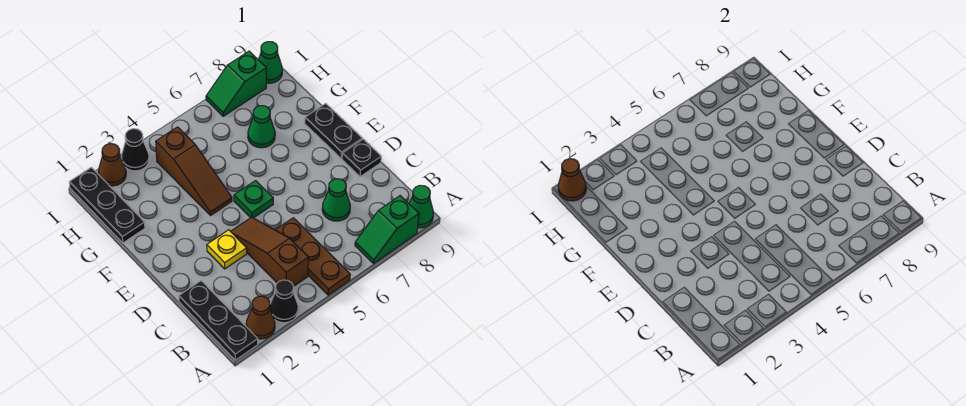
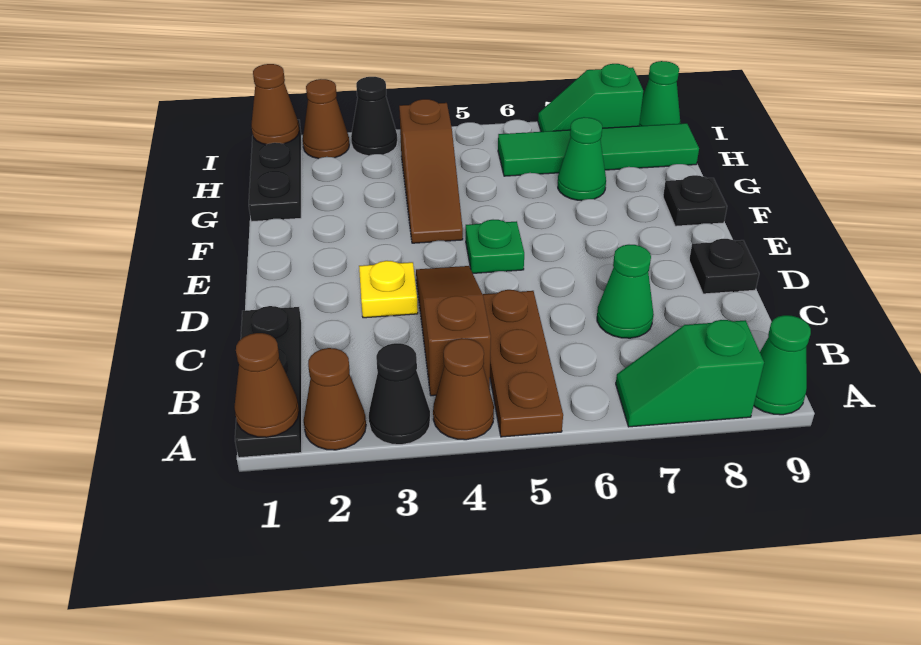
none -> brown cone A1 level 2
none -> brown cone A4 level 1
black plate E9:F9 level 1 -> black plate F9 level 1
none -> green tile H6:H9 level 1

